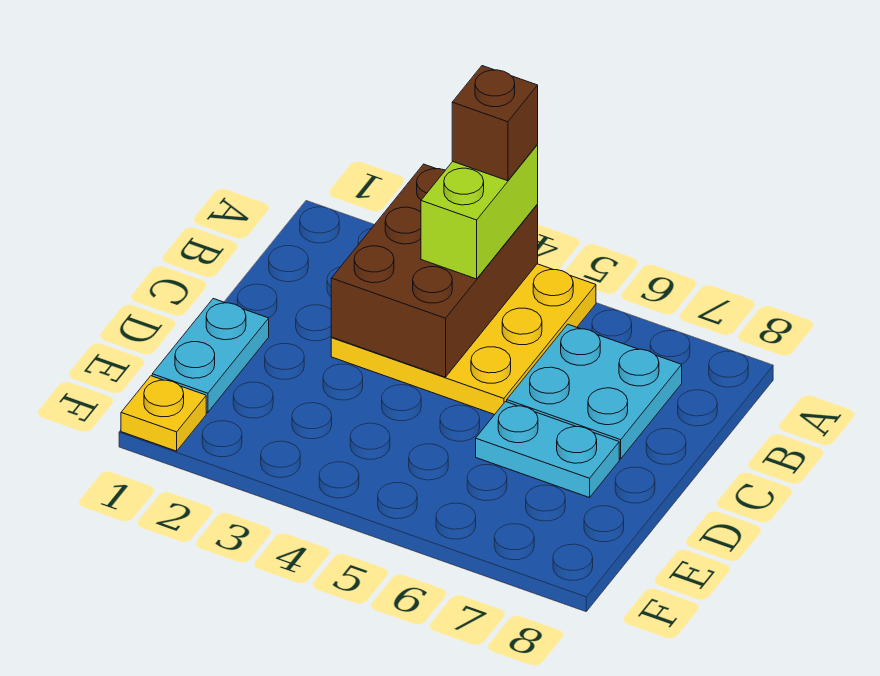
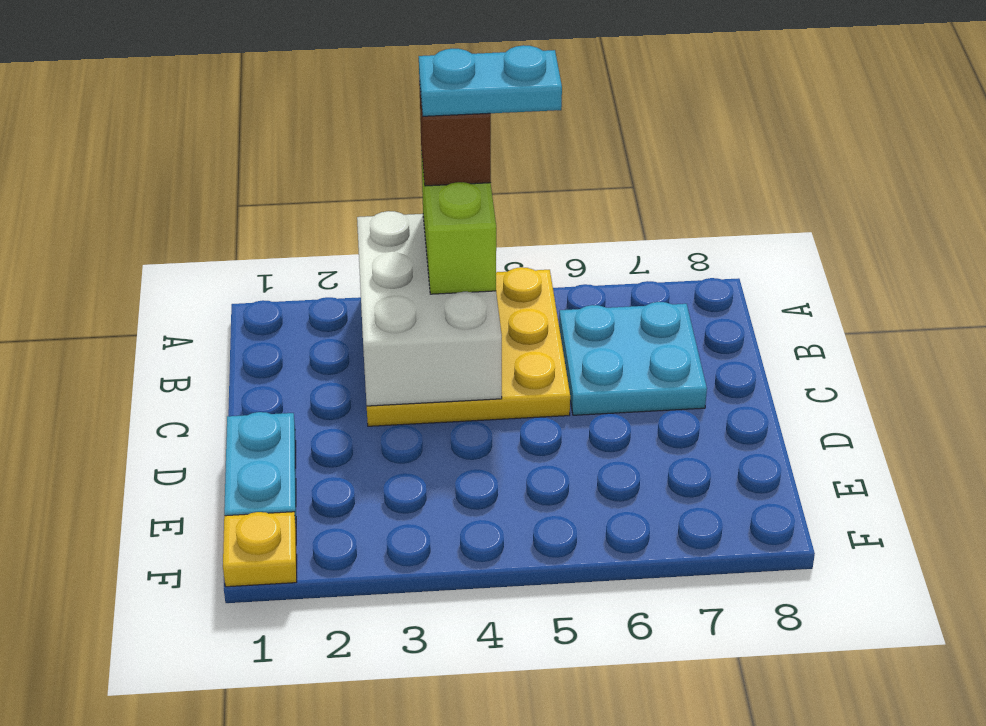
brown brick A3:C4 level 2 -> white brick A3:C4 level 2
cyan plate D6:D7 level 1 -> cyan plate A4:A5 level 5

